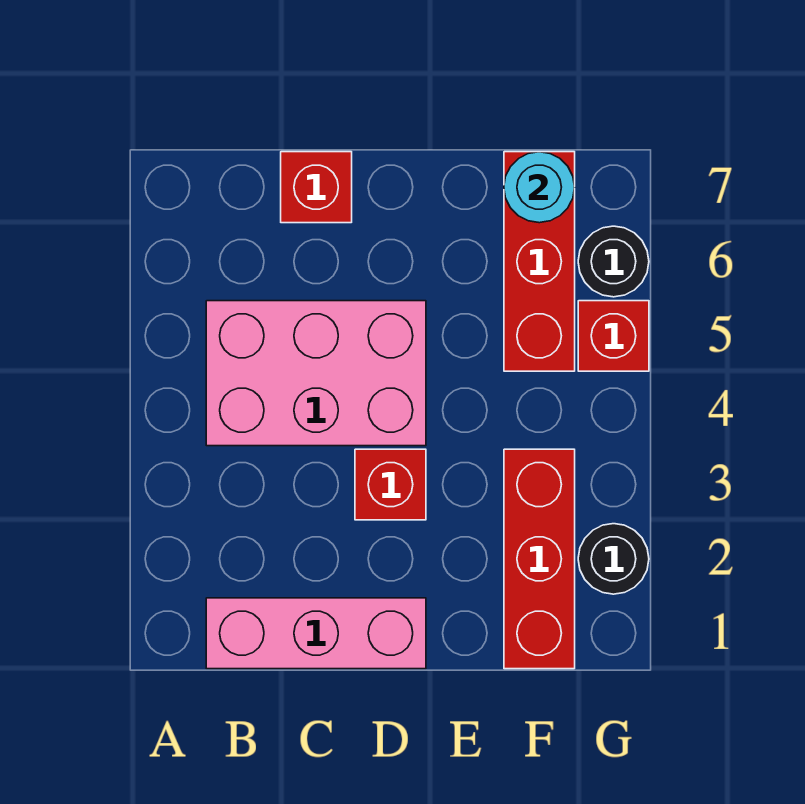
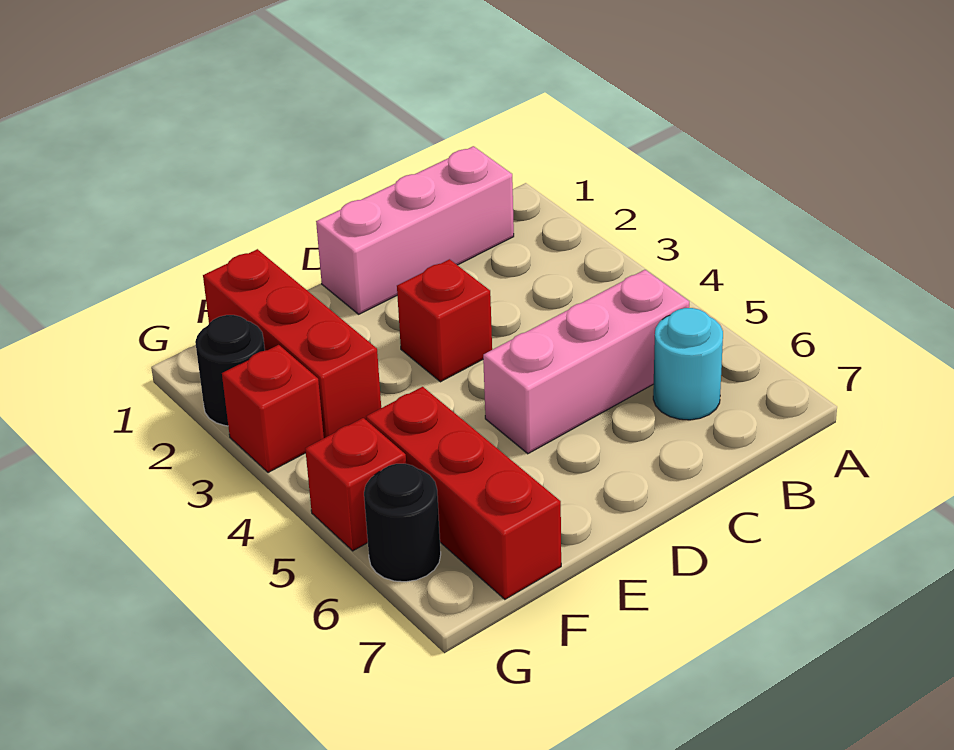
pink brick B4:D5 level 1 -> pink brick B5:D5 level 1
red brick C7 level 1 -> red brick G3 level 1
cyan round brick F7 level 2 -> cyan round brick B6 level 1

